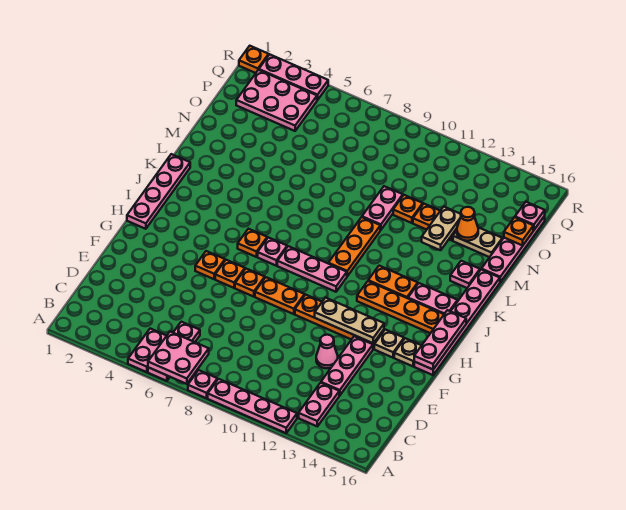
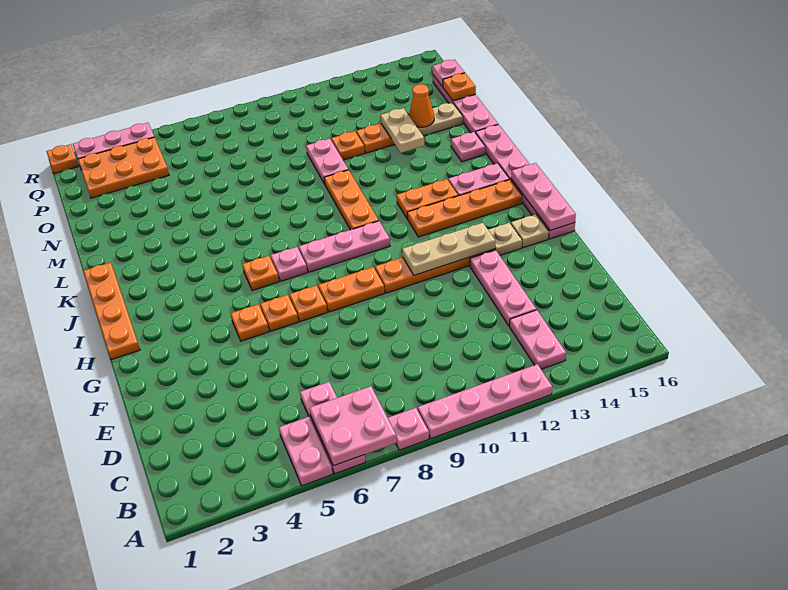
pink cone E12 level 1 -> none
pink plate H1:K1 level 1 -> orange plate H1:K1 level 1
pink plate P2:Q4 level 1 -> orange plate P2:Q4 level 1

